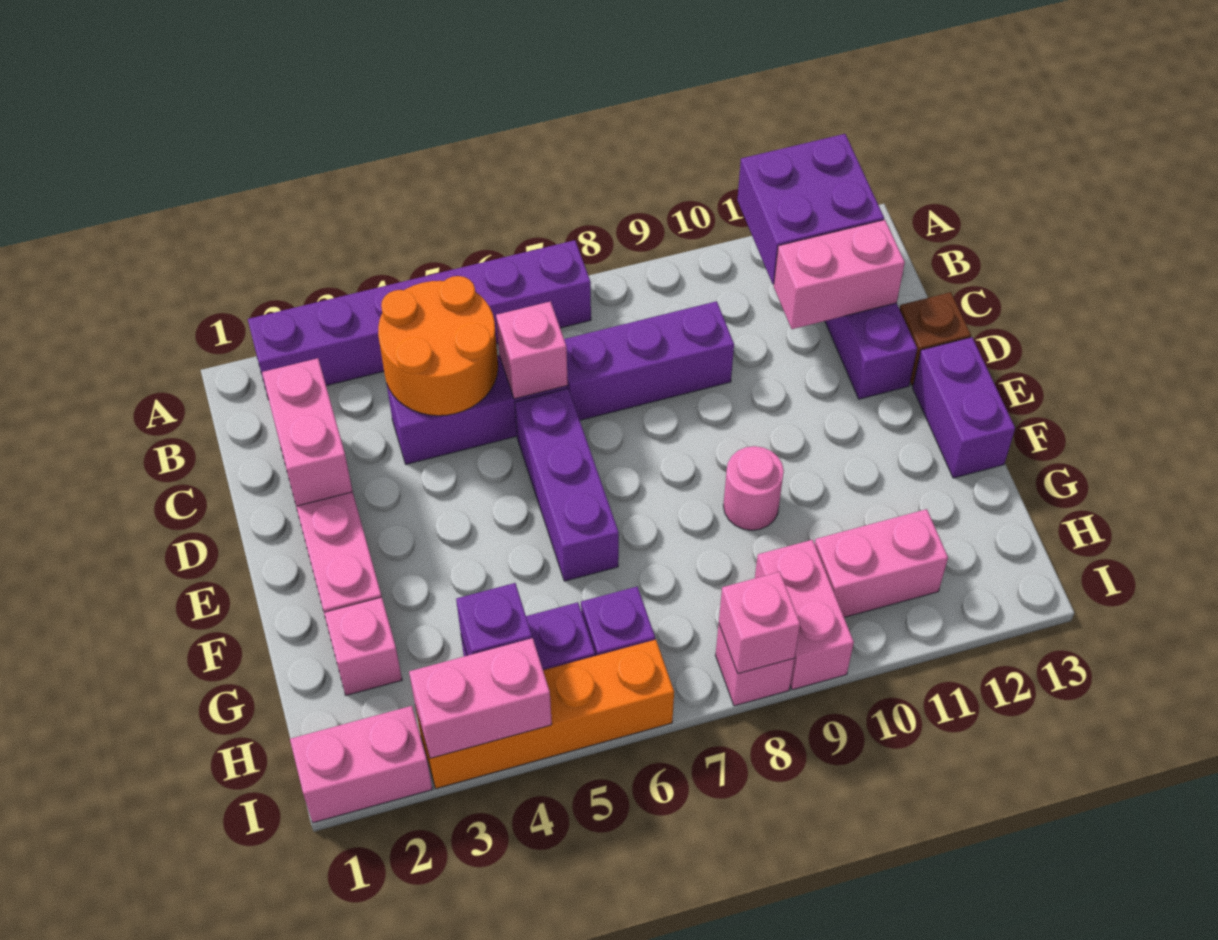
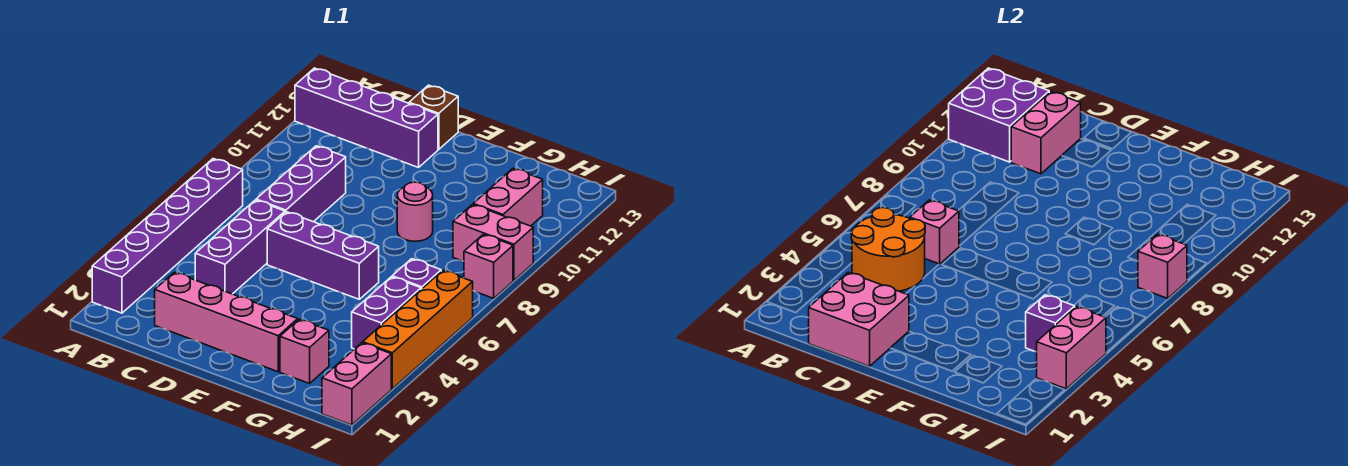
pink brick C2:D2 level 2 -> pink brick C1:D2 level 2
purple brick E13:F13 level 1 -> none

